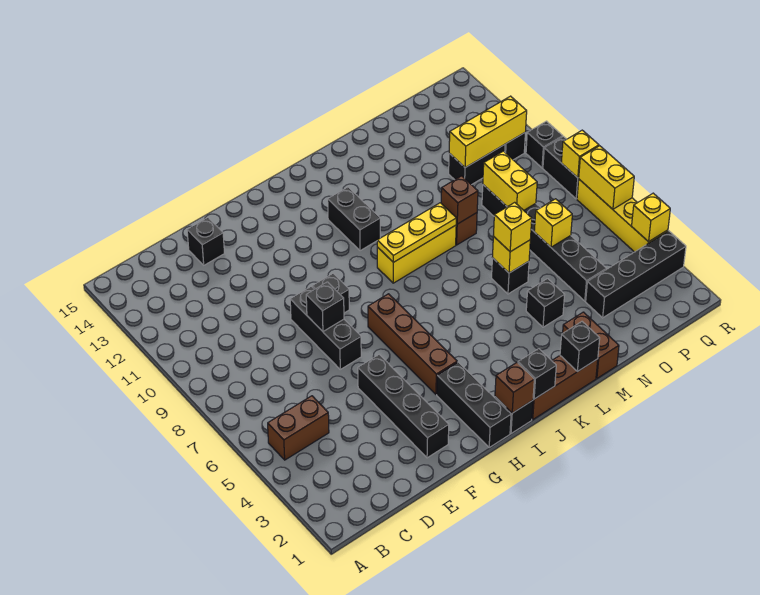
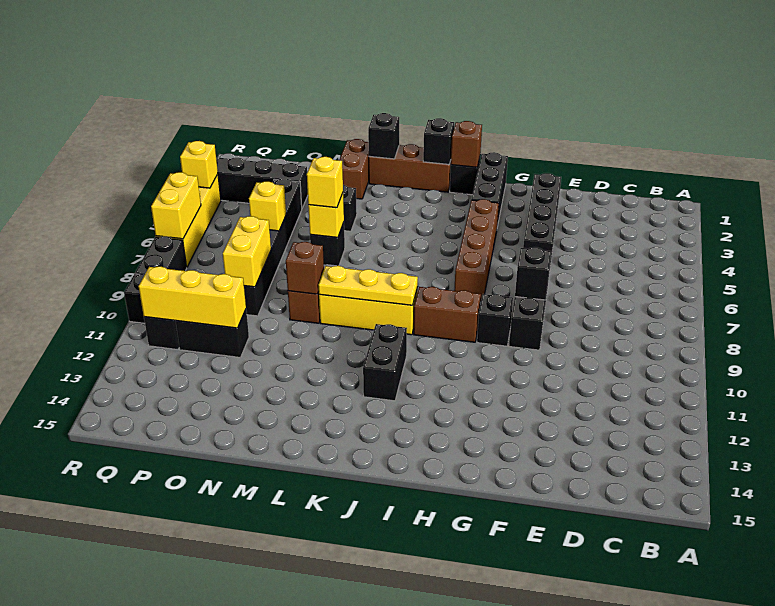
brown brick B5:C5 level 1 -> brown brick H9:I9 level 1
black brick E14 level 1 -> none
yellow brick R8 level 2 -> none

